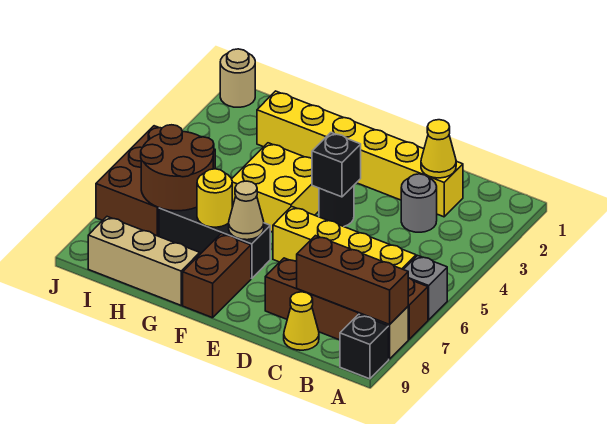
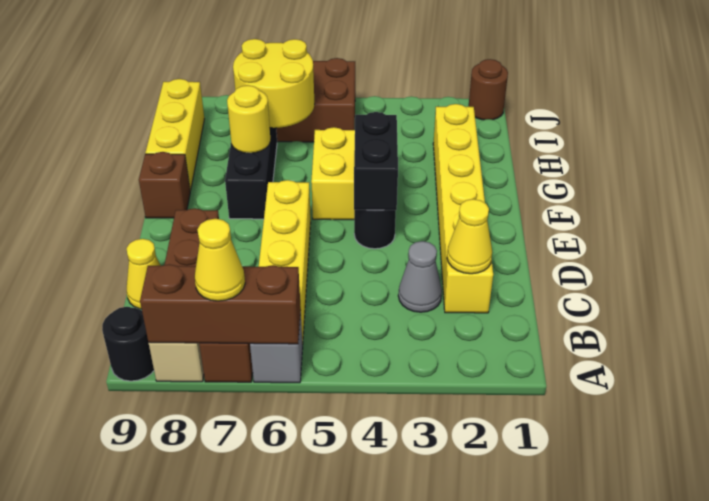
none -> yellow cone A7 level 3
brown brick A8:C8 level 2 -> brown brick A6:A8 level 2
black brick A9 level 1 -> black round brick A9 level 1
grey round brick C3 level 1 -> grey cone C3 level 1
black brick E4 level 2 -> black brick E4:F4 level 2
tan cone F7 level 2 -> none
brown brick F8:F9 level 1 -> brown brick F9 level 1
tan brick G9:I9 level 1 -> yellow brick G9:I9 level 1
brown round brick H6:I7 level 2 -> yellow round brick H6:I7 level 2
tan round brick J1 level 1 -> brown round brick J1 level 1

